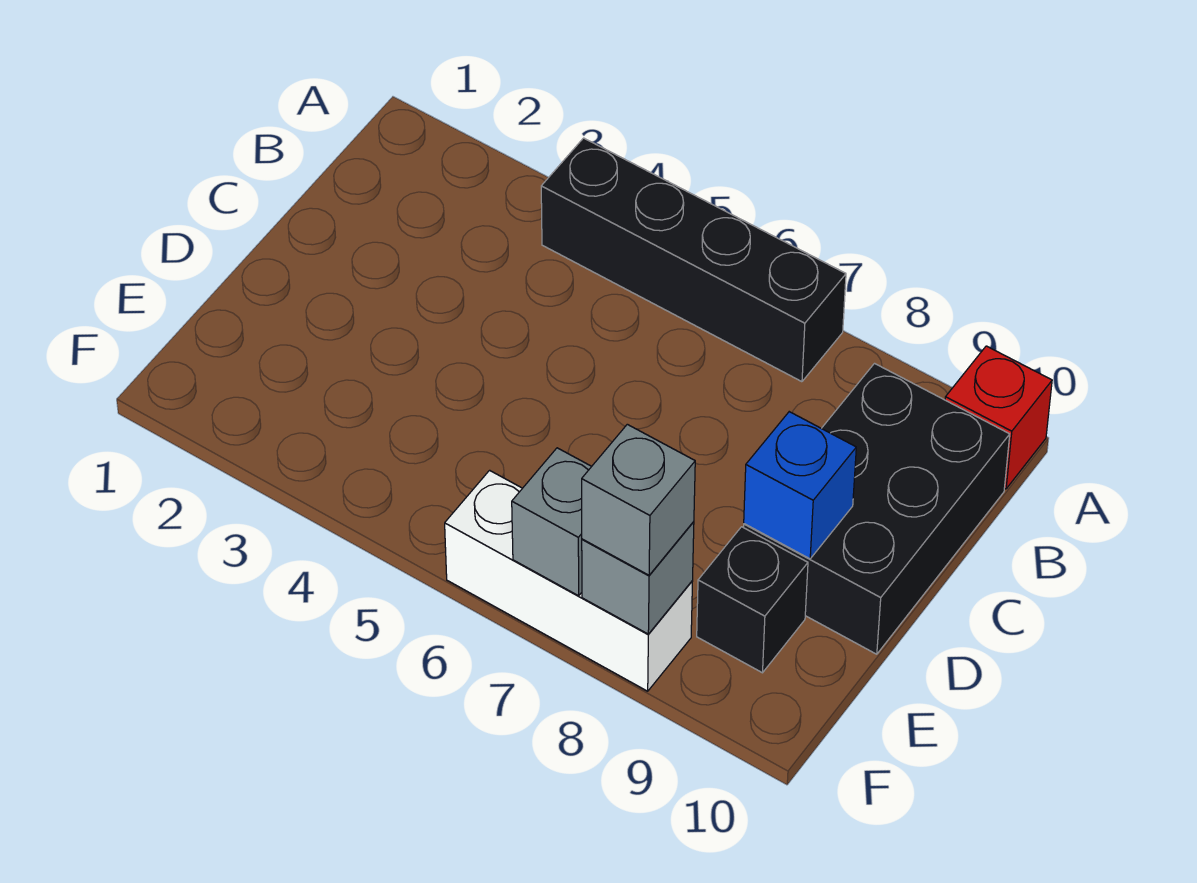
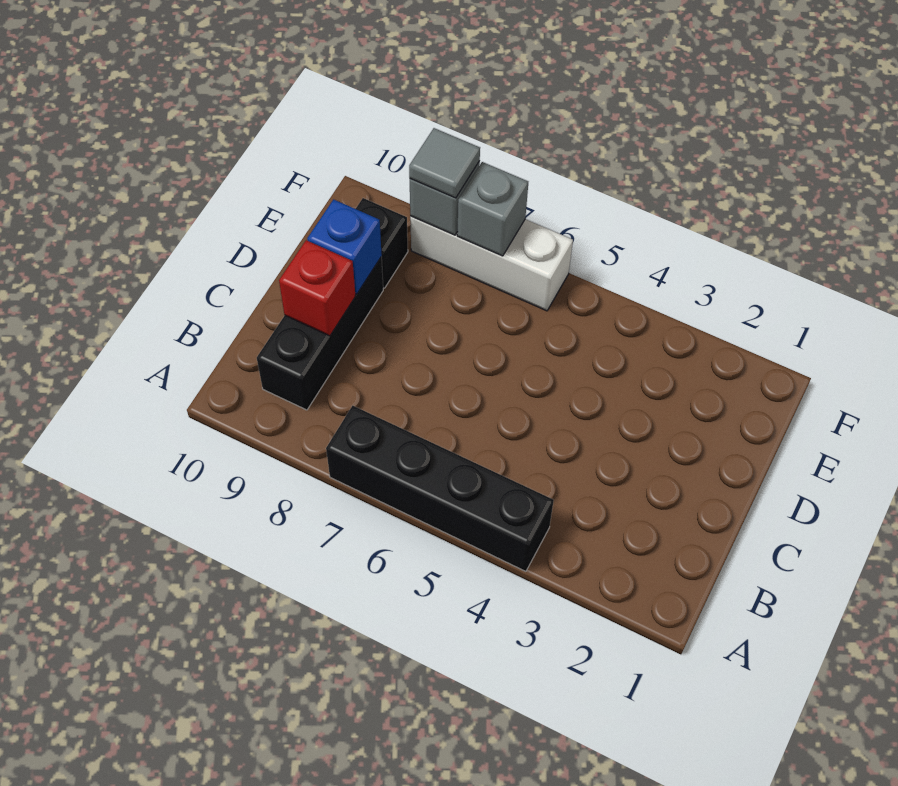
red brick A10 level 1 -> red brick C9 level 2
black brick B9:D10 level 1 -> black brick B9:D9 level 1
grey brick F8 level 3 -> grey tile F8 level 3

